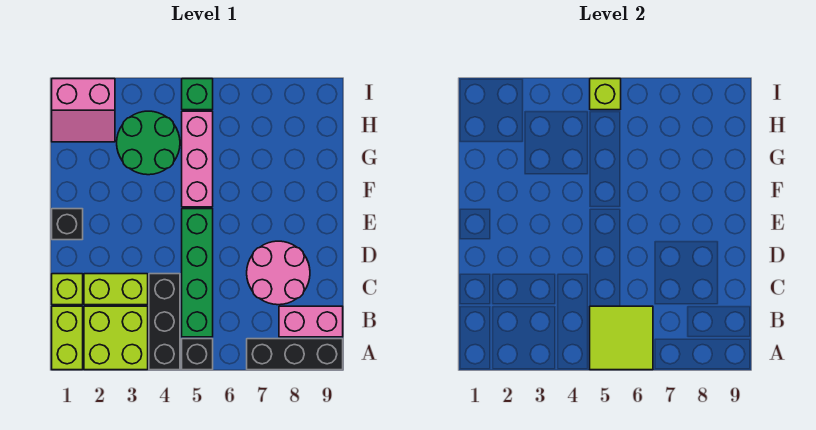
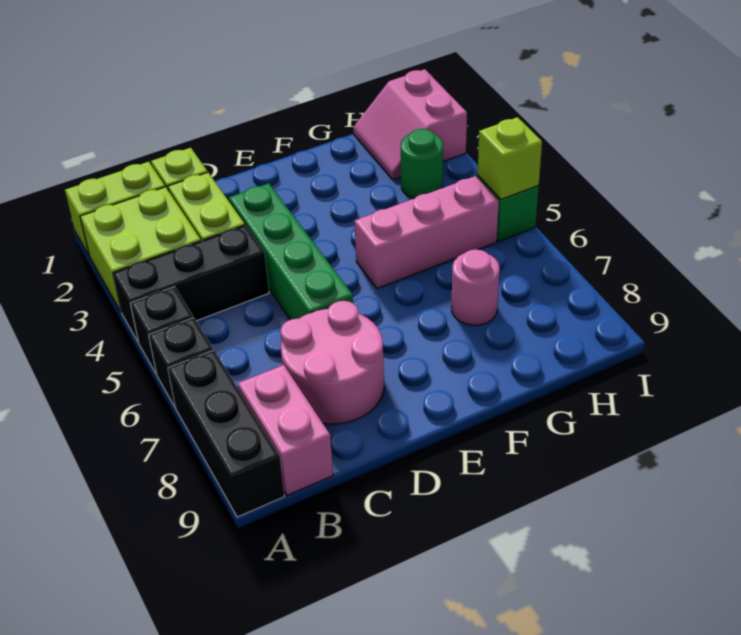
lime tile A5:B6 level 2 -> none
green brick B5:E5 level 1 -> green brick D3:D6 level 1
black brick E1 level 1 -> black brick A6 level 1
green round brick G3:H4 level 1 -> green round brick H3 level 1
none -> pink round brick G7 level 1

